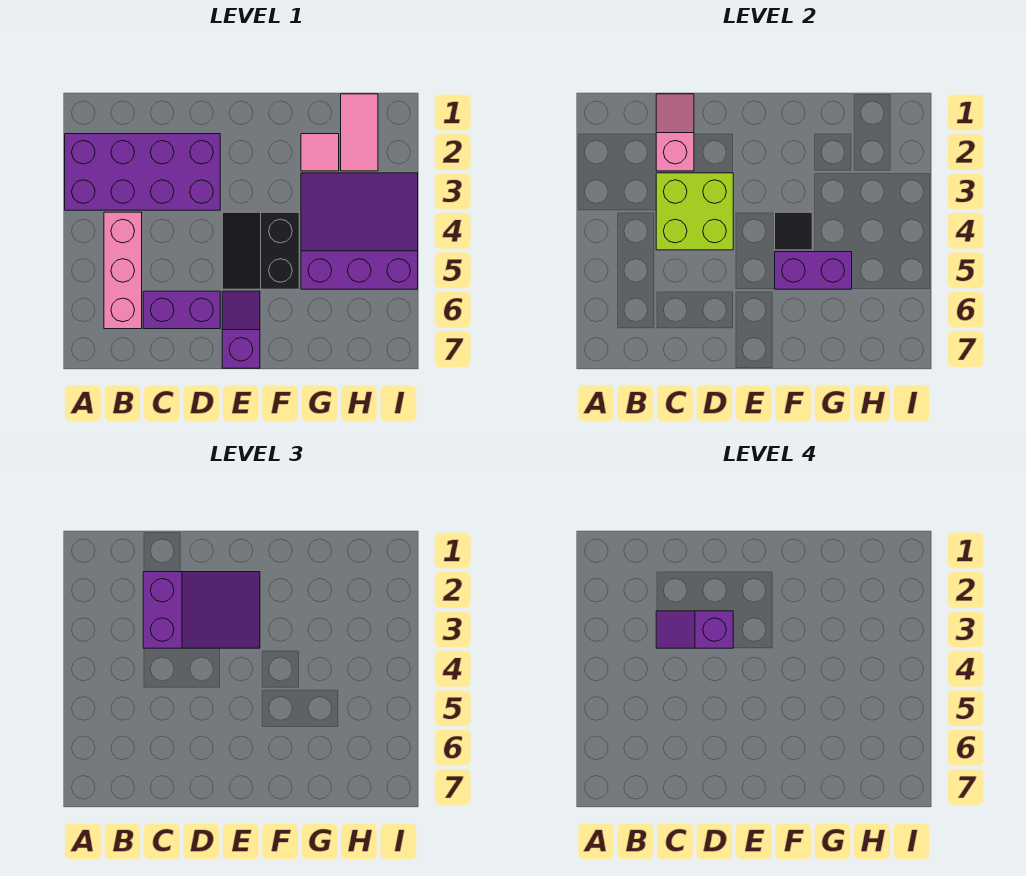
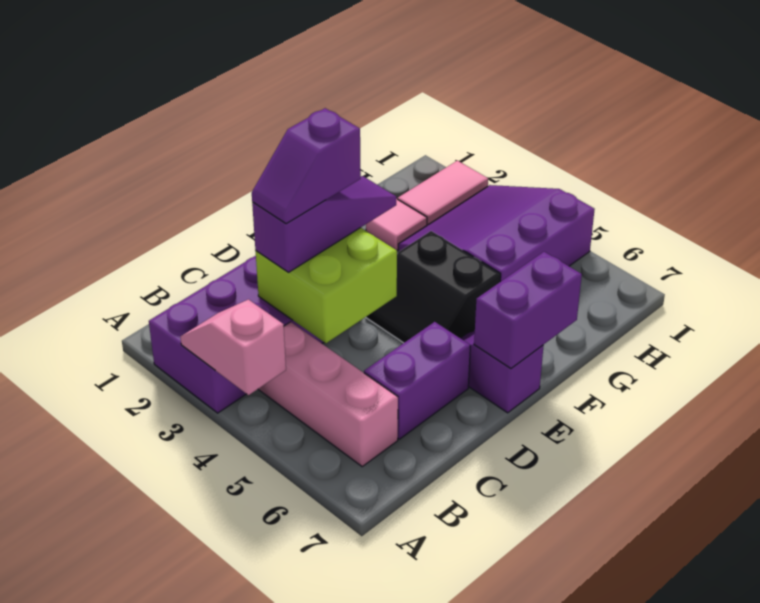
pink slope C1:C2 level 2 top 2 -> pink slope A3:A4 level 2 top 4
purple slope C2:E3 level 3 top C -> purple slope C3:E3 level 3 top C
black tile F4 level 2 -> none
purple brick F5:G5 level 2 -> purple brick E7:F7 level 2
pink tile H1:H2 level 1 -> pink tile H2:I2 level 1

